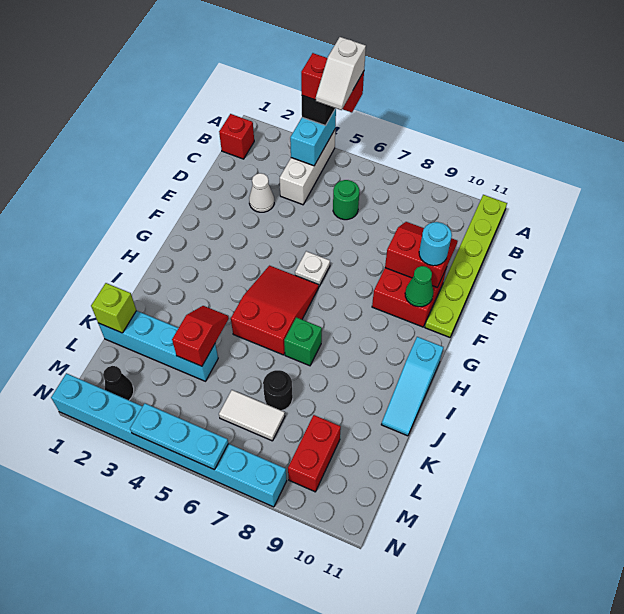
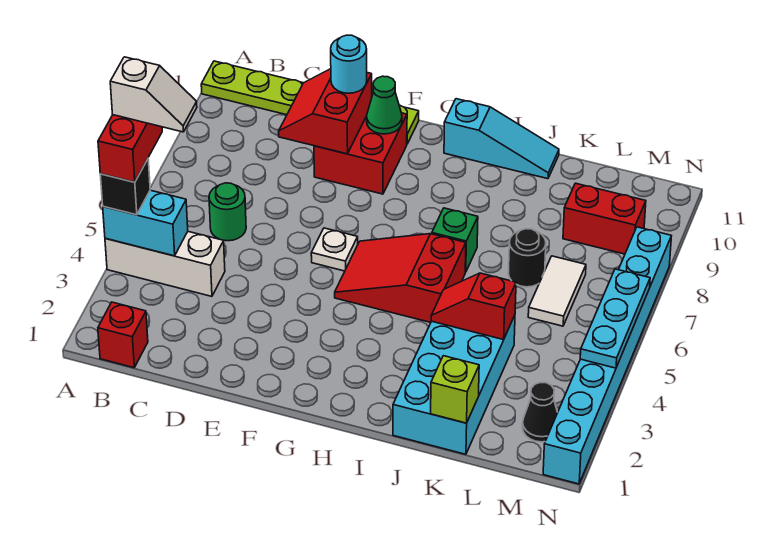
white cone D3 level 1 -> none
cyan brick K1:K4 level 1 -> cyan brick J1:K4 level 1

